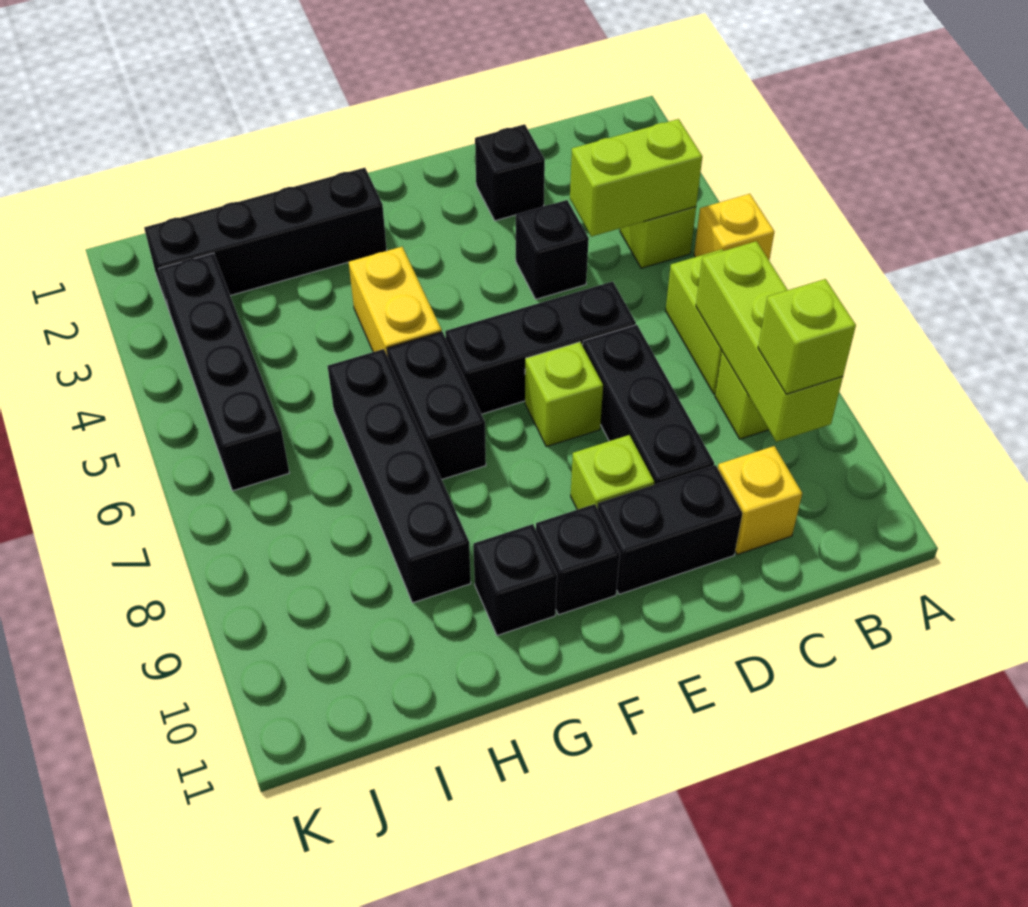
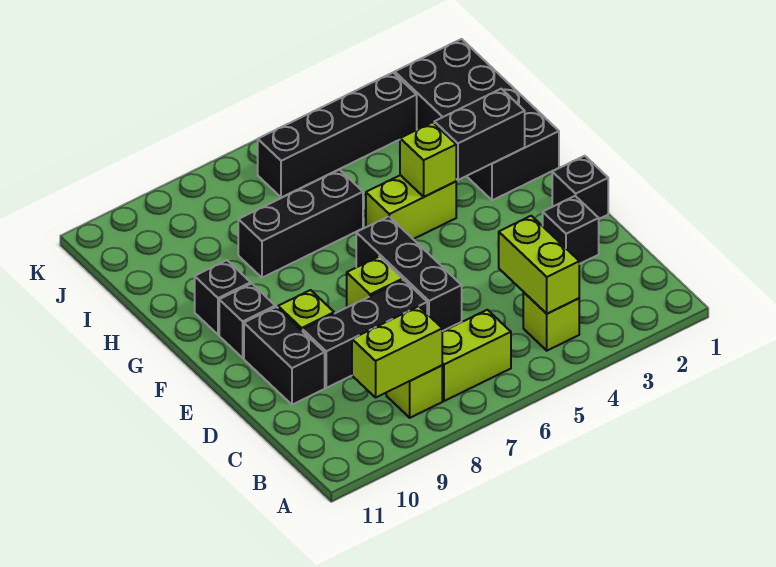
yellow brick A5 level 1 -> none
lime brick B7:B9 level 2 -> lime brick B8:B9 level 2
lime brick B9 level 3 -> lime brick G4 level 2
yellow brick C10 level 1 -> none
black brick D4 level 1 -> black brick E1 level 1
black brick G2:J2 level 1 -> black brick G1:J2 level 1
yellow brick G4:G5 level 1 -> lime brick G4:G5 level 1
black brick G6:G7 level 1 -> black brick G2:G3 level 2
black brick H6:H9 level 1 -> black brick H6:H8 level 1

